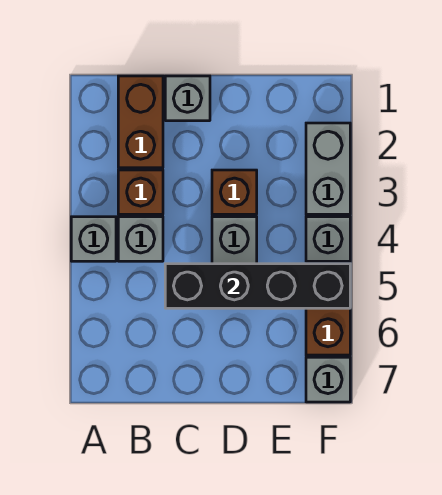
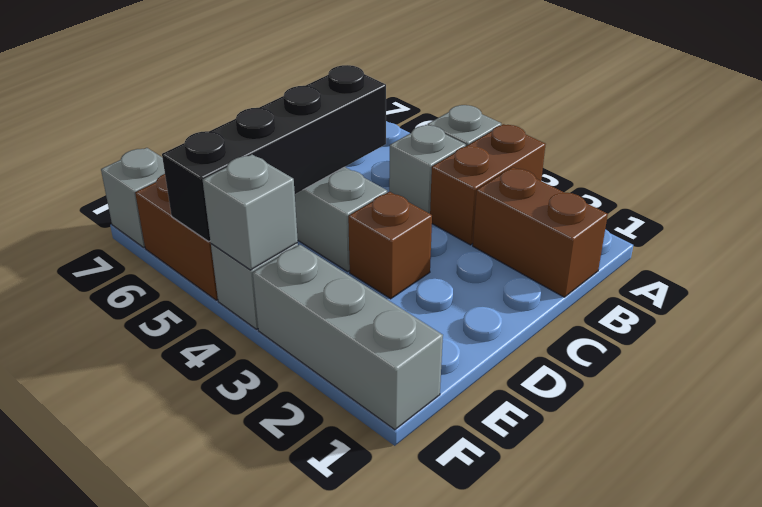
brown brick B3 level 1 -> brown brick A3:B3 level 1
grey brick C1 level 1 -> grey brick F4 level 2
grey brick F2:F3 level 1 -> grey brick F1:F3 level 1

